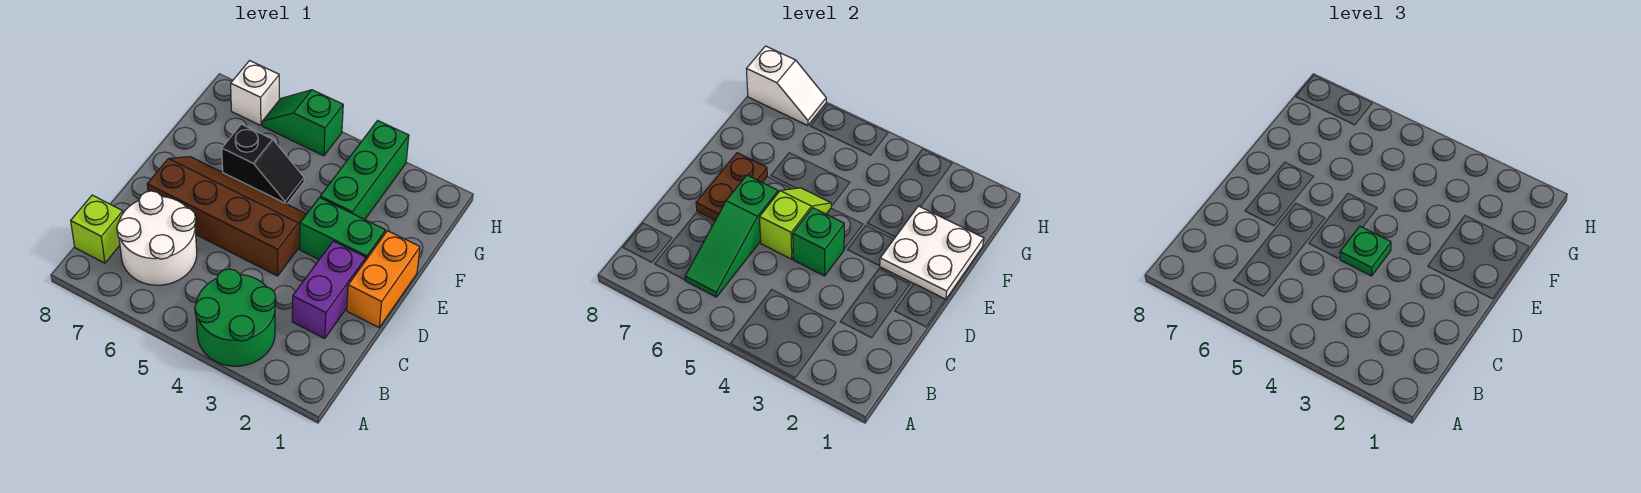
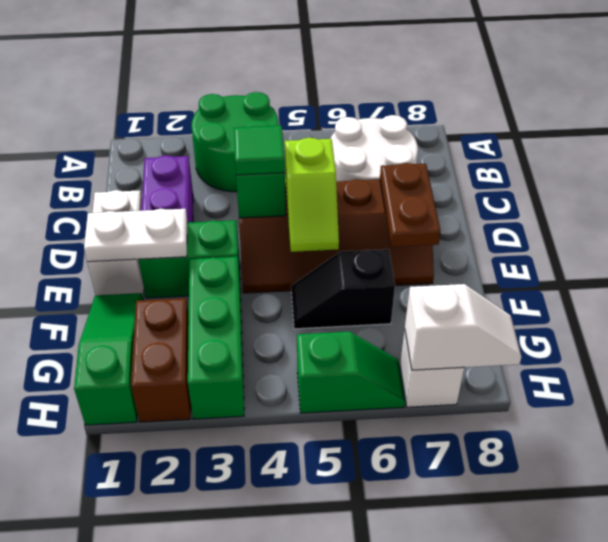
green slope B6:D6 level 2 top D -> green slope F1:H1 level 1 top H
lime brick B8 level 1 -> none
orange brick D1:E1 level 1 -> white brick D1:E1 level 1
green plate D4 level 3 -> green tile D4 level 3
white plate E1:F2 level 2 -> white plate E1:E2 level 2
none -> brown brick G2:H2 level 1
white slope H7:H8 level 2 top 8 -> white slope H7:H8 level 2 top 7

